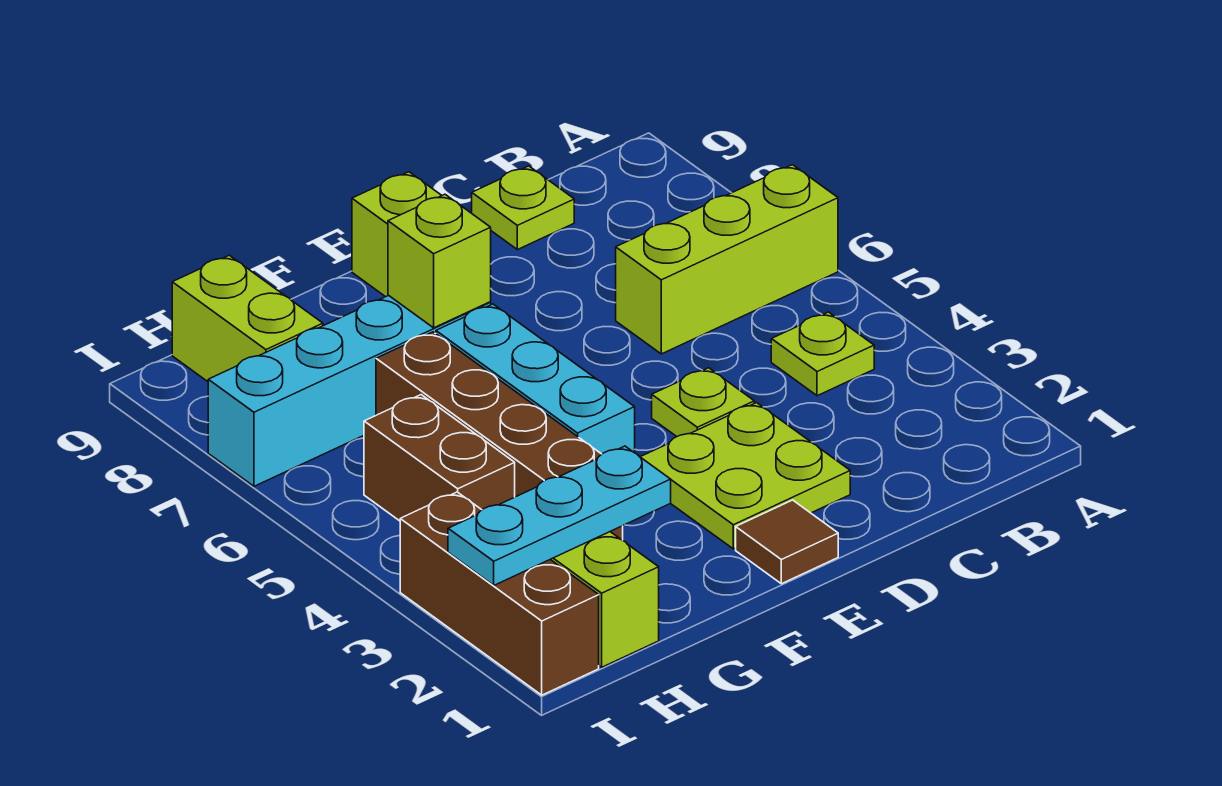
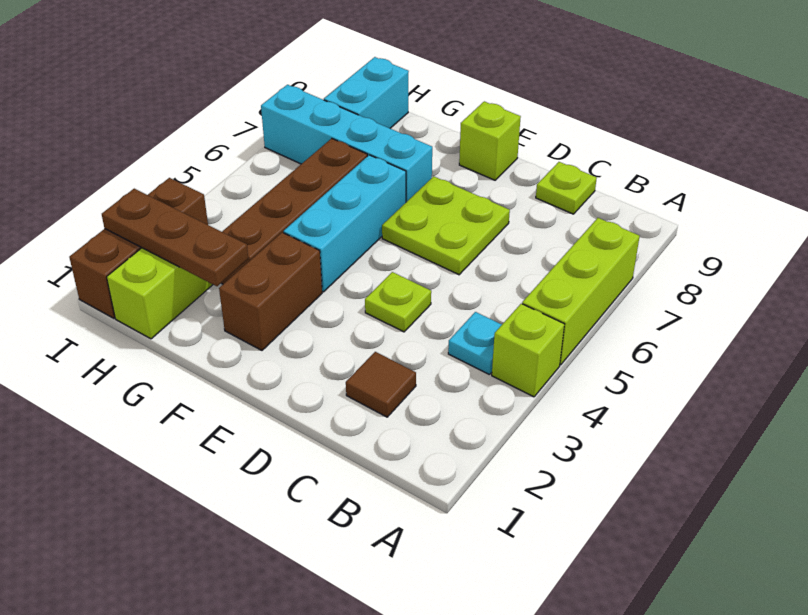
lime brick A6:C6 level 1 -> lime brick A5:A7 level 1
lime plate B4 level 1 -> cyan plate B4 level 1
lime plate D2:E3 level 1 -> lime plate D6:E7 level 1
brown tile E1 level 1 -> brown tile C2 level 1
lime brick F7 level 2 -> lime brick A4 level 1
cyan plate G2:I2 level 2 -> brown plate G2:I2 level 2
brown brick H4:H5 level 1 -> brown brick F2:F3 level 1
lime brick H8:H9 level 1 -> cyan brick H8:H9 level 1

